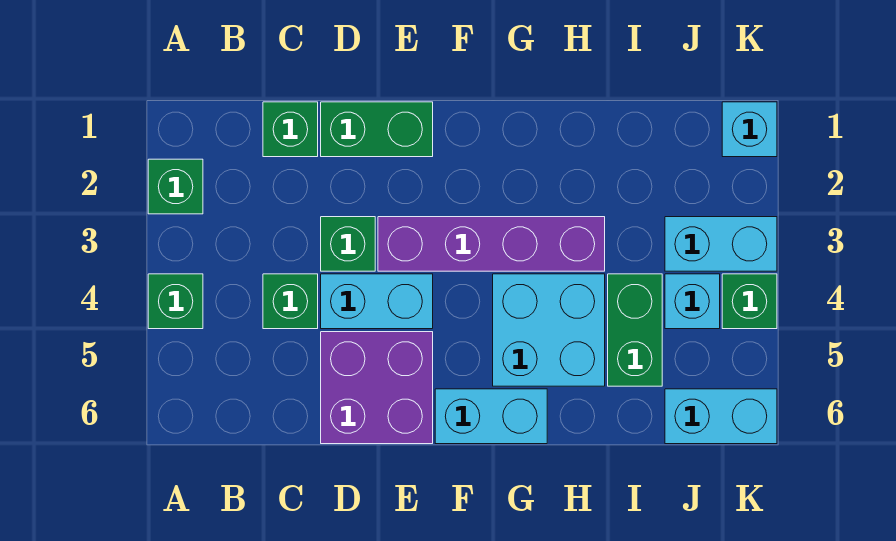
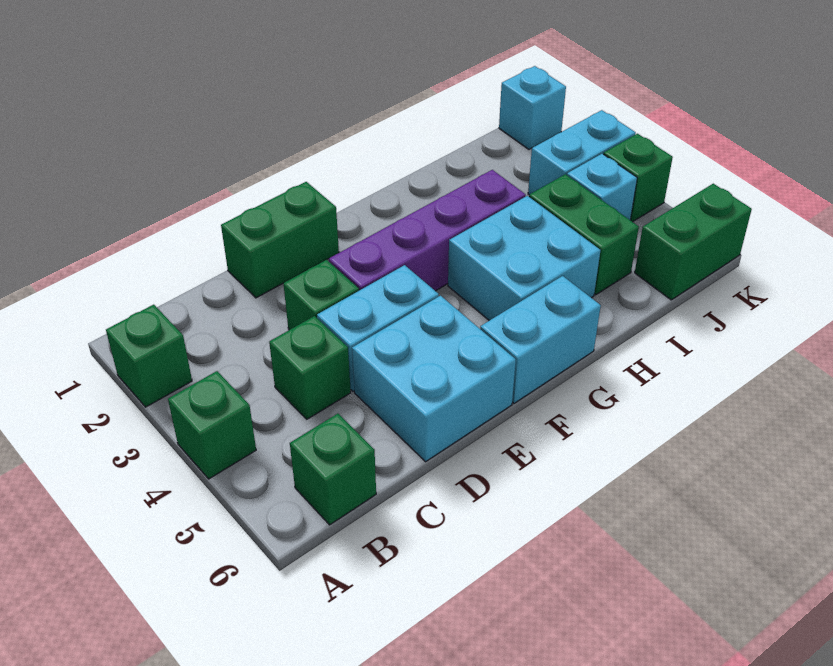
green brick C1 level 1 -> green brick B6 level 1
purple brick D5:E6 level 1 -> cyan brick D5:E6 level 1
cyan brick J6:K6 level 1 -> green brick J6:K6 level 1

